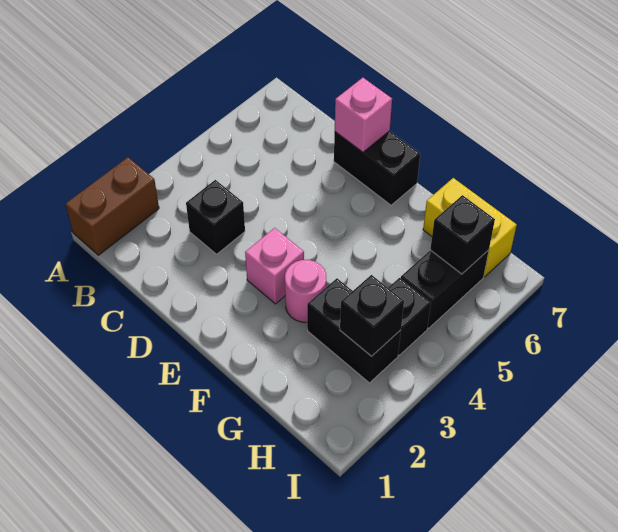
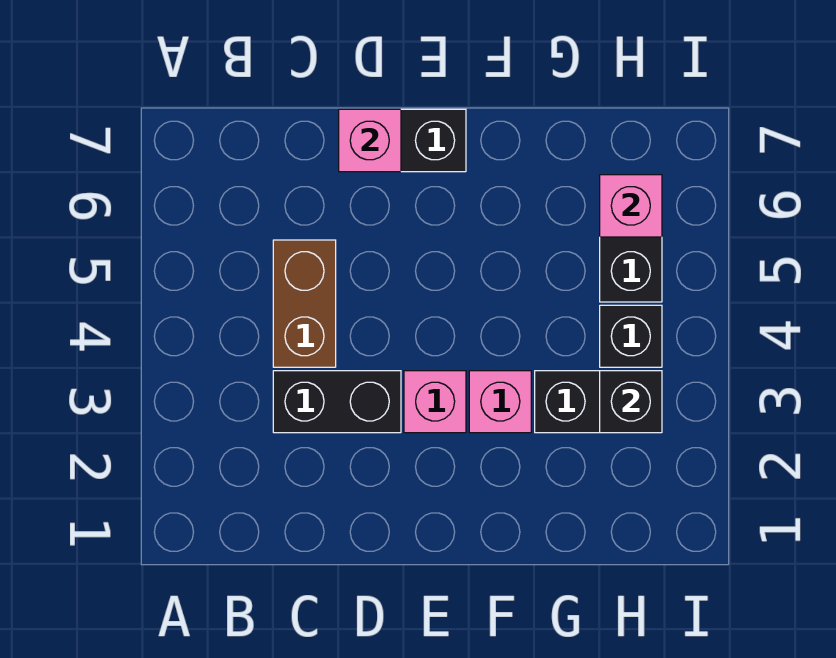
brown brick A1:A2 level 1 -> brown brick C4:C5 level 1
black brick C3 level 1 -> black brick C3:D3 level 1
pink round brick F3 level 1 -> pink brick F3 level 1
yellow brick G7:H7 level 1 -> none
black brick H6 level 2 -> pink brick H6 level 2

